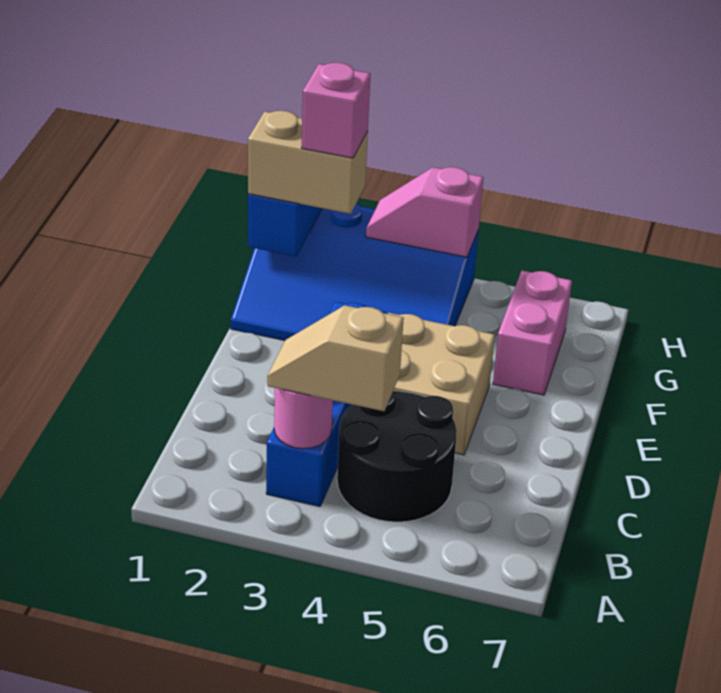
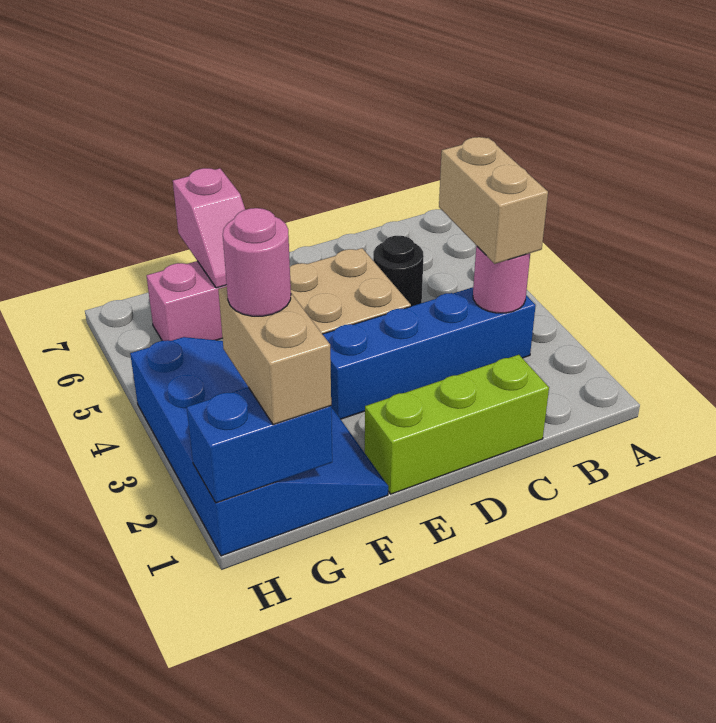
tan slope B3:B4 level 3 top 4 -> tan brick B3:B4 level 3
black round brick B4:C5 level 1 -> black round brick C5 level 1
none -> lime brick C1:E1 level 1
pink brick G2 level 4 -> pink round brick G2 level 4
pink slope H3:H4 level 2 top 4 -> pink slope F6:F7 level 2 top 7

